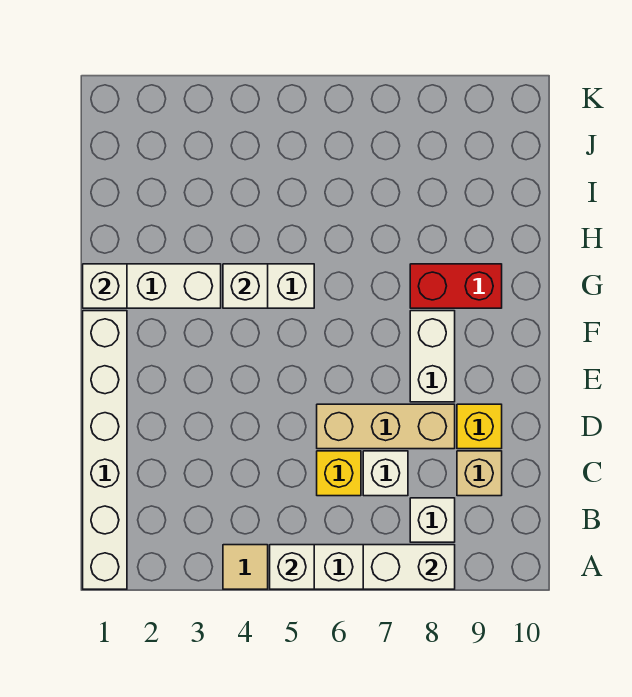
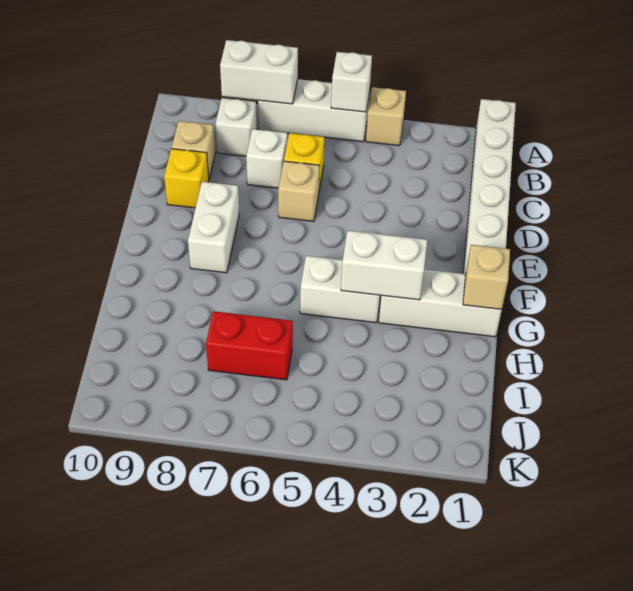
tan tile A4 level 1 -> tan brick A4 level 1
tan brick D6:D8 level 1 -> tan brick D6 level 1
white brick G1 level 2 -> tan brick G1 level 2
white brick G4 level 2 -> white brick G3:G4 level 2
red brick G8:G9 level 1 -> red brick I6:I7 level 1

